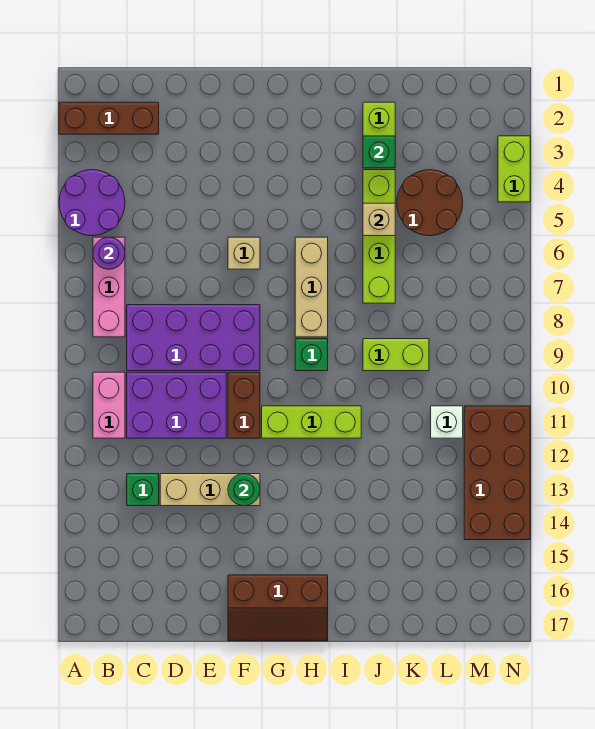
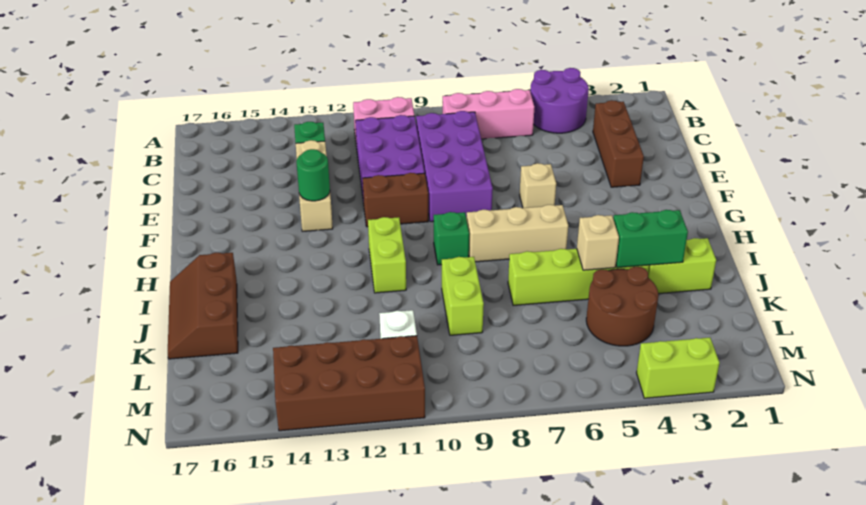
brown brick A2:C2 level 1 -> brown brick C3:E3 level 1
purple round brick B6 level 2 -> none
brown slope F16:H17 level 1 top 16 -> brown slope I16:K17 level 1 top 16
lime brick G11:I11 level 1 -> lime brick H11:I11 level 1
green brick J3 level 2 -> green brick J3:J4 level 2

